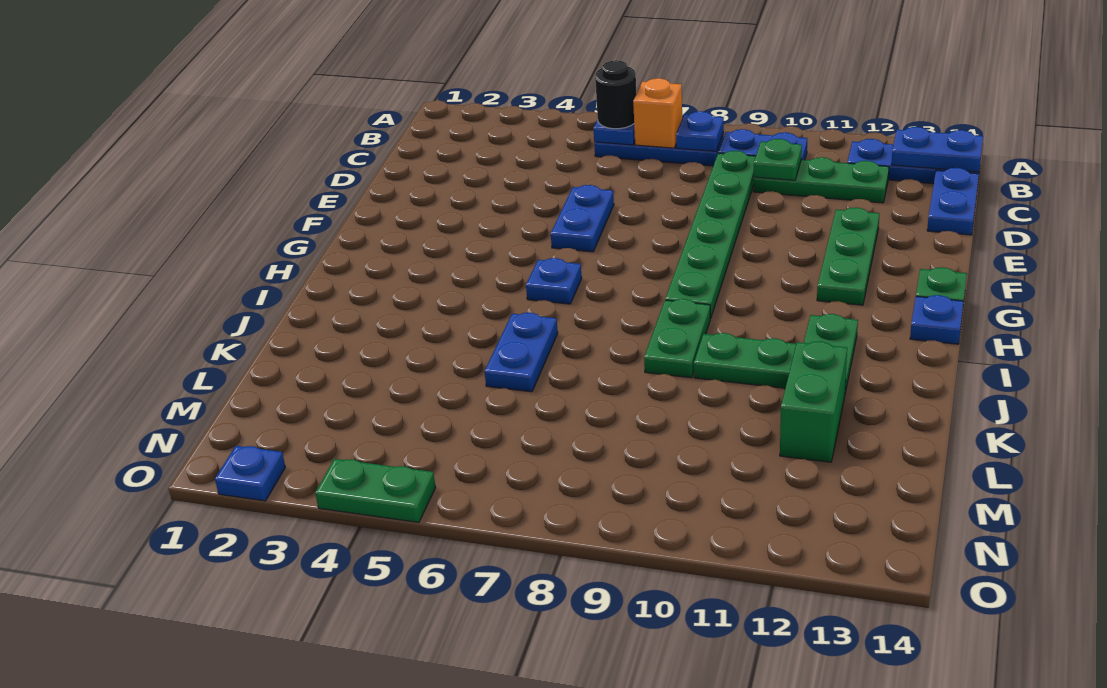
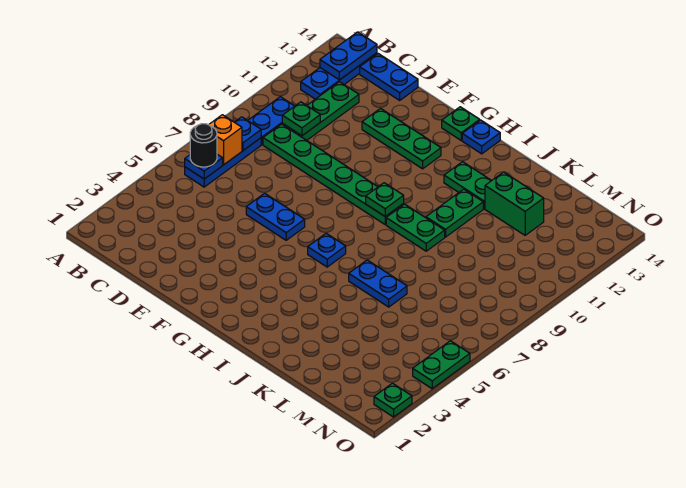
none -> green plate H9 level 2
blue plate O2 level 1 -> green plate O2 level 1

